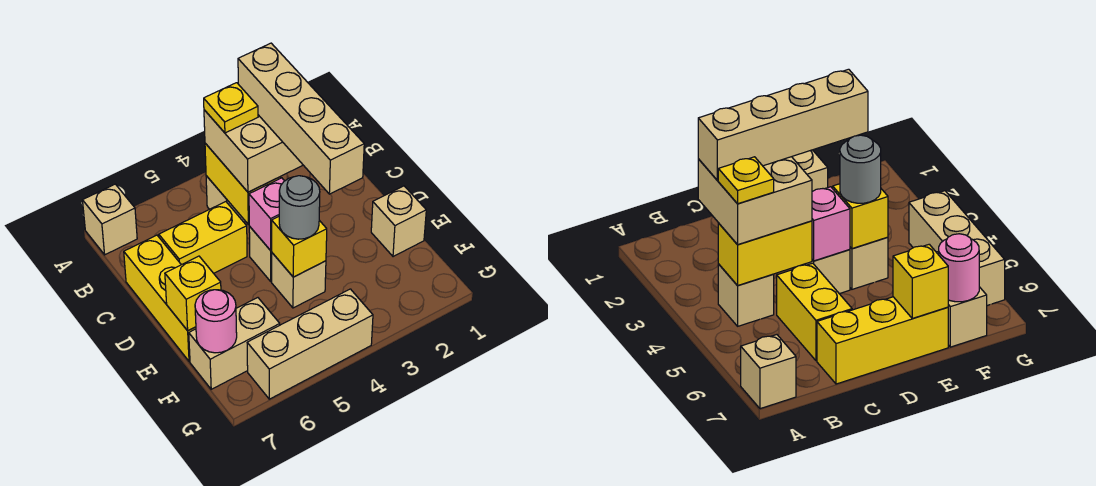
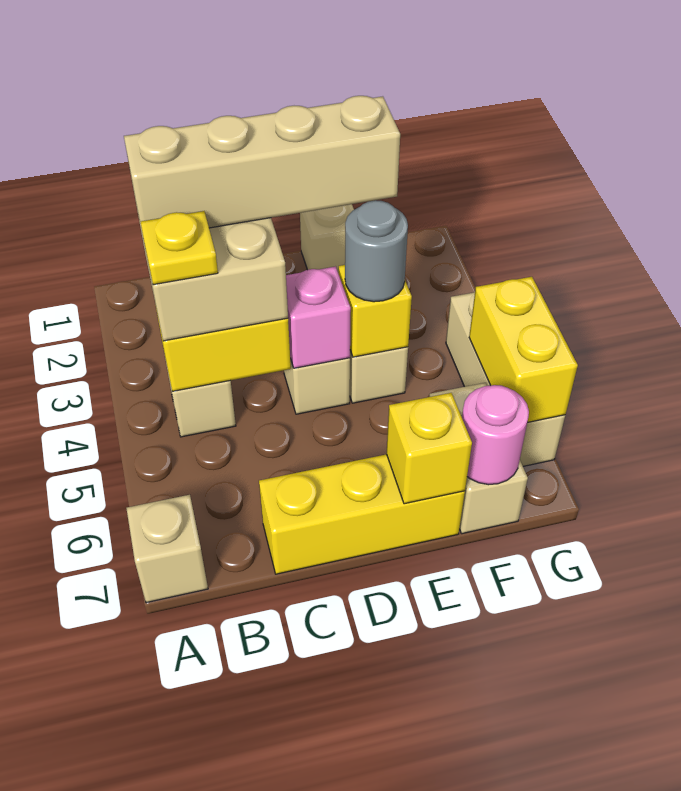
yellow brick C5:C6 level 1 -> yellow brick G5:G6 level 2

